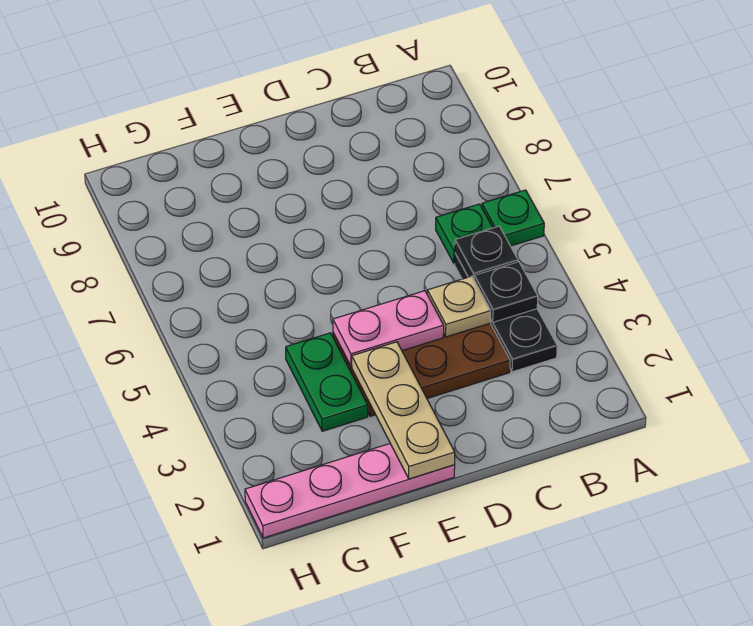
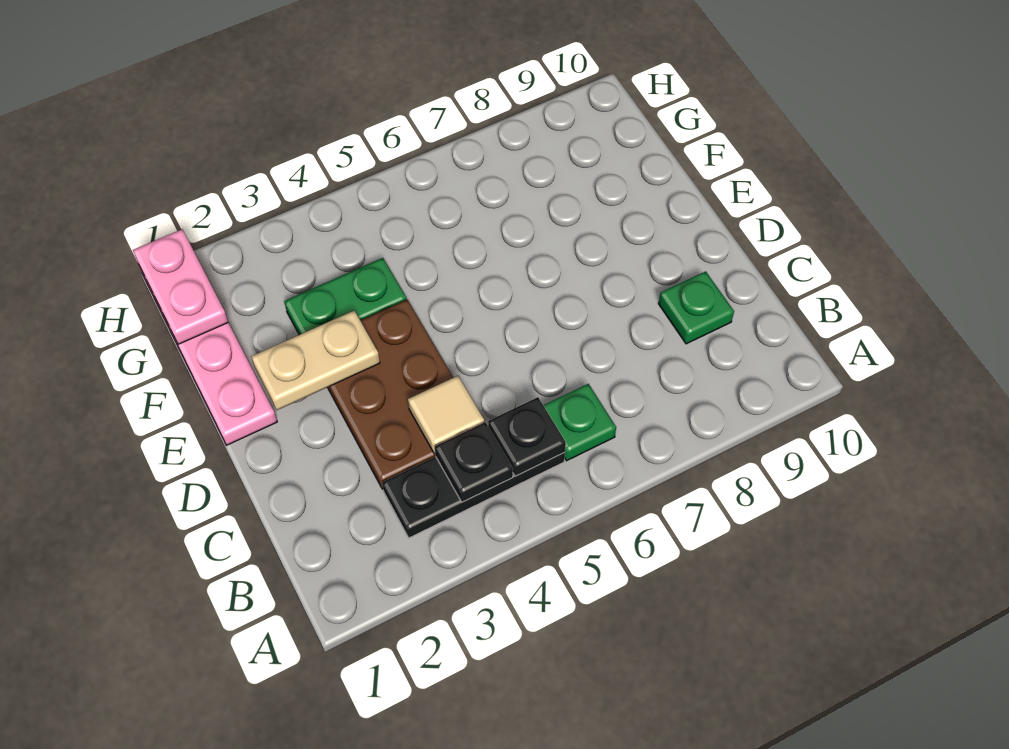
green plate A6 level 1 -> green plate C9 level 1
tan plate C4 level 2 -> tan tile C4 level 2
pink plate D4:E4 level 2 -> pink plate G1:H1 level 2
tan plate E1:E3 level 2 -> tan plate E2:E3 level 2

